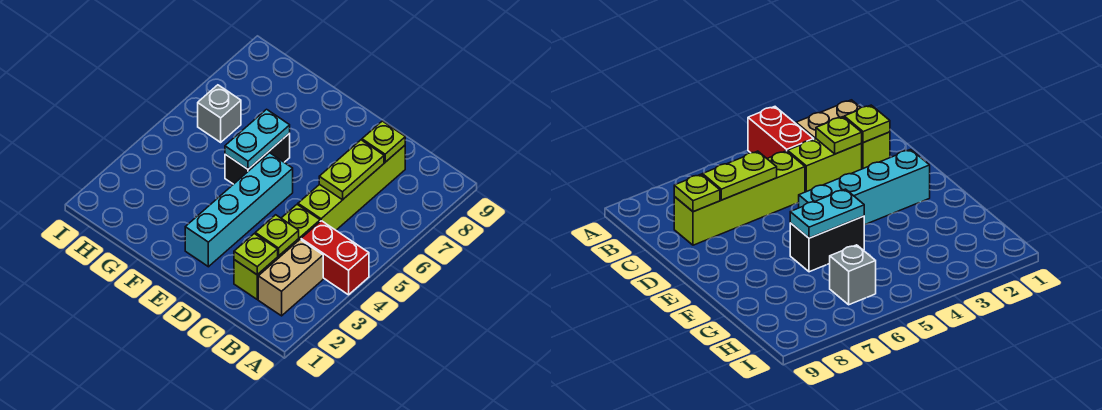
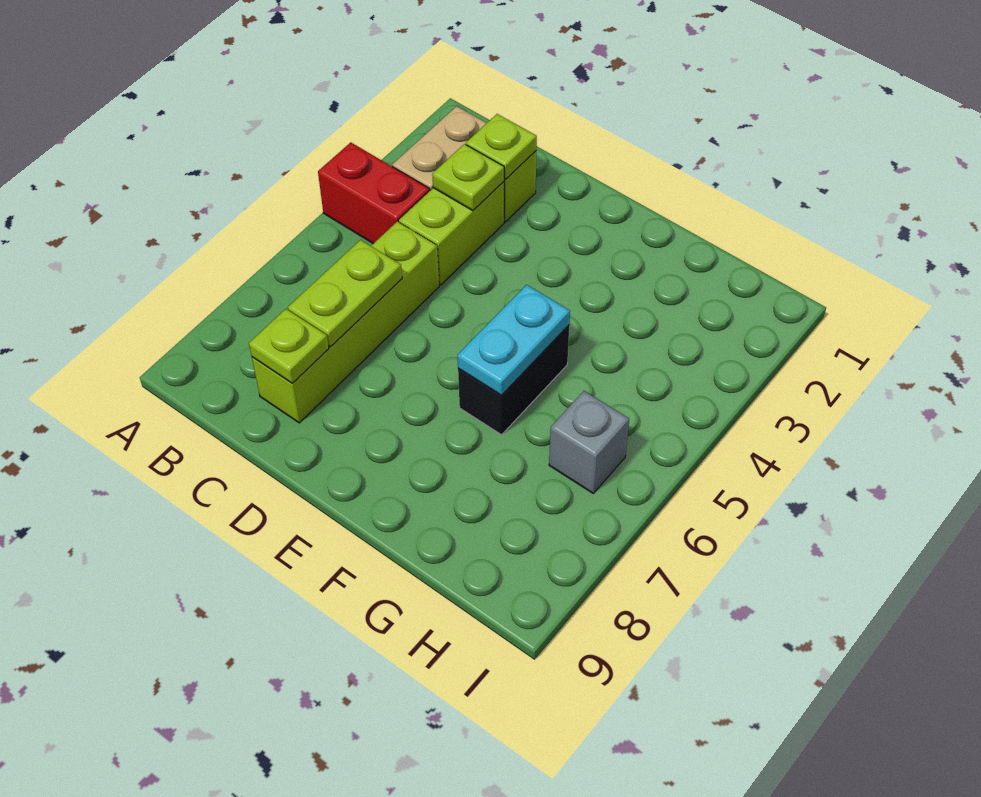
cyan brick E2:E5 level 1 -> none

